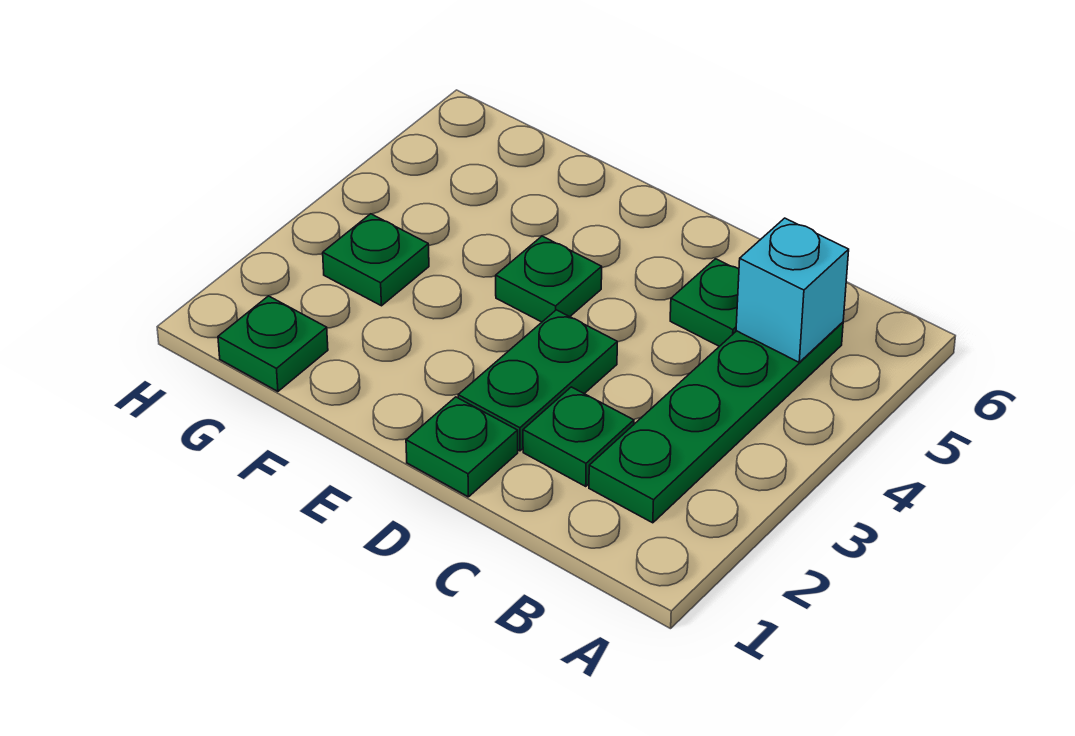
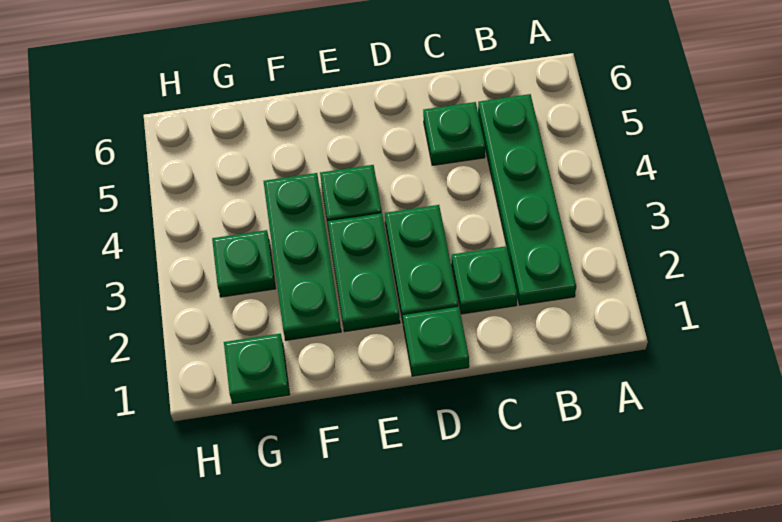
cyan brick B5 level 2 -> none
none -> green plate E2:E3 level 1
none -> green plate F2:F4 level 1

